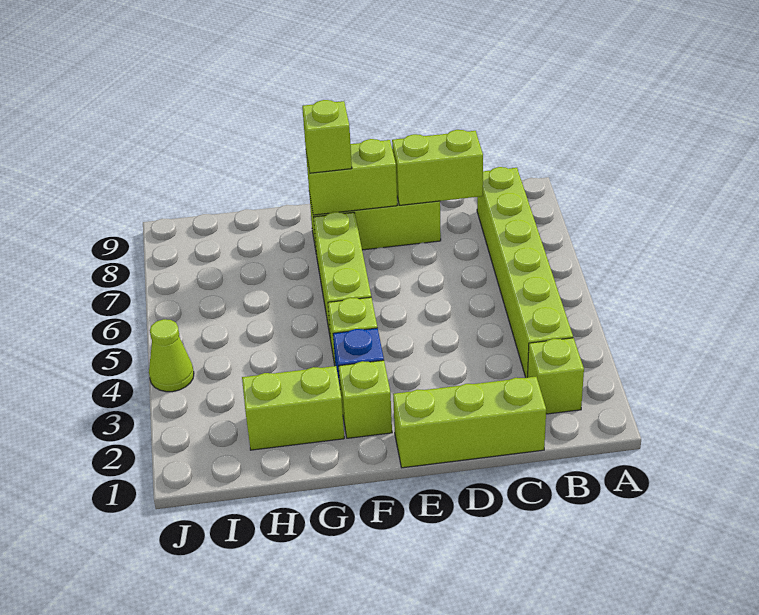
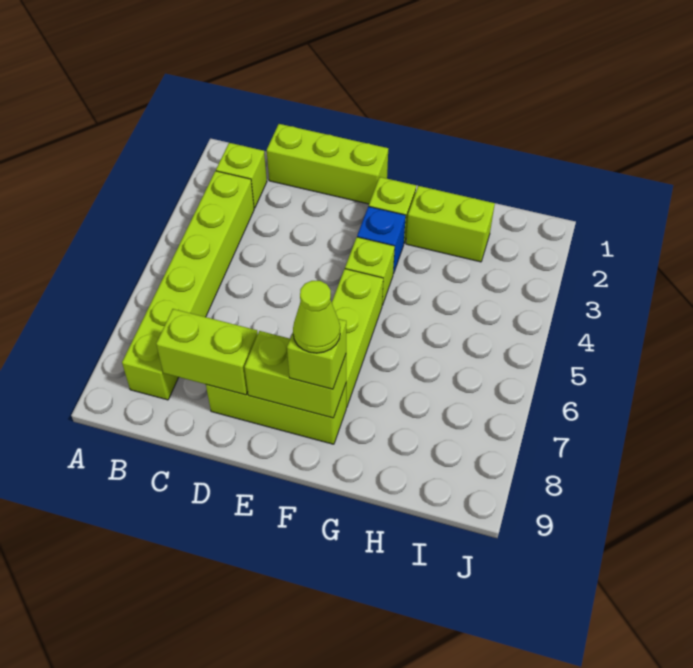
lime cone J4 level 1 -> lime cone F8 level 4

